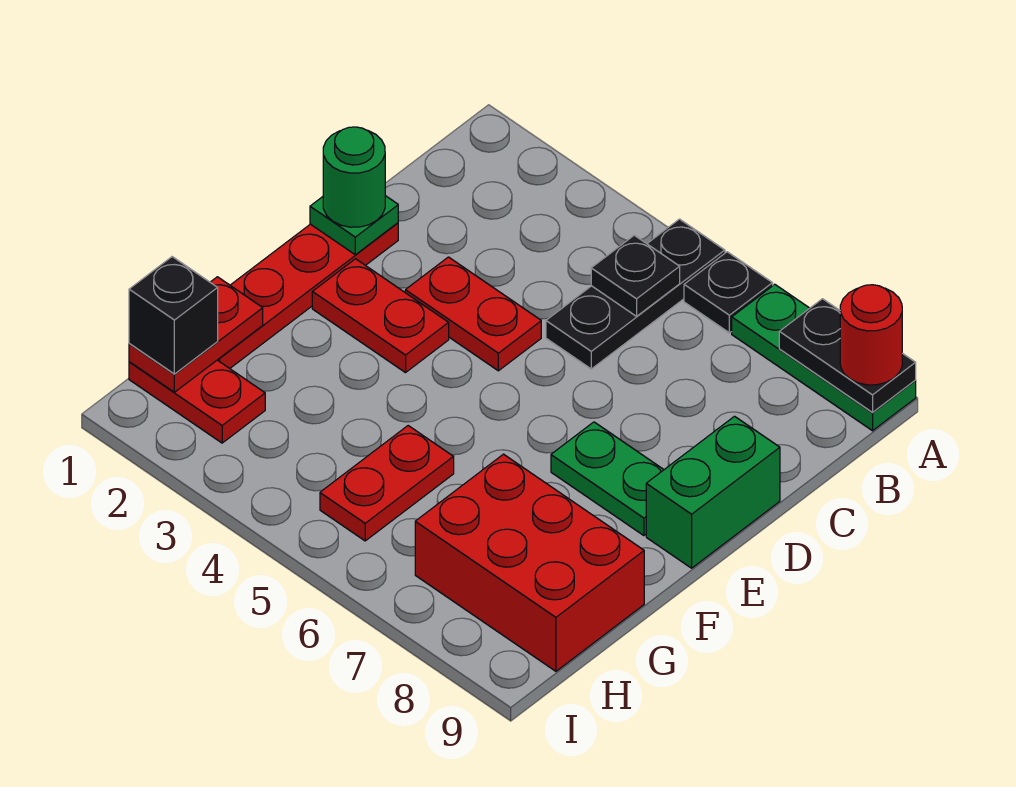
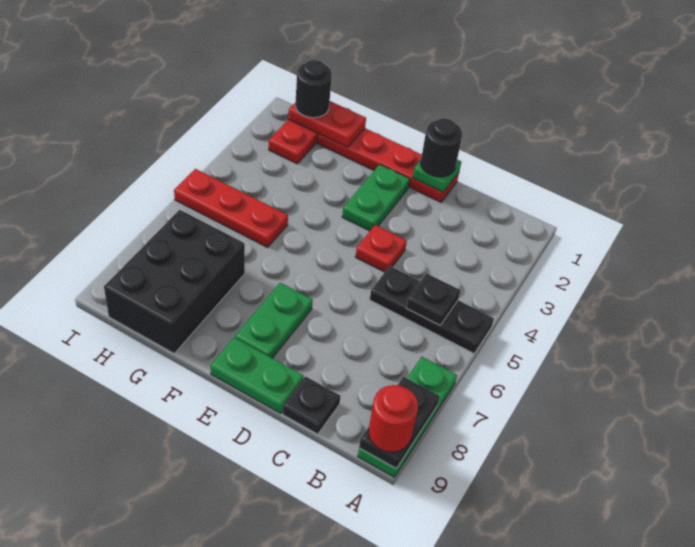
black plate A6 level 1 -> black plate C9 level 1
green round brick D1 level 3 -> black round brick D1 level 3
red plate D3:D4 level 1 -> red plate D4 level 1
green brick D9:E9 level 1 -> green plate D9:E9 level 1
red plate E2:E3 level 1 -> green plate E2:E3 level 1
red plate G5:H5 level 1 -> red plate G5:I5 level 1
red brick G7:H9 level 1 -> black brick G7:H9 level 1
black brick H1 level 3 -> black round brick H1 level 3

